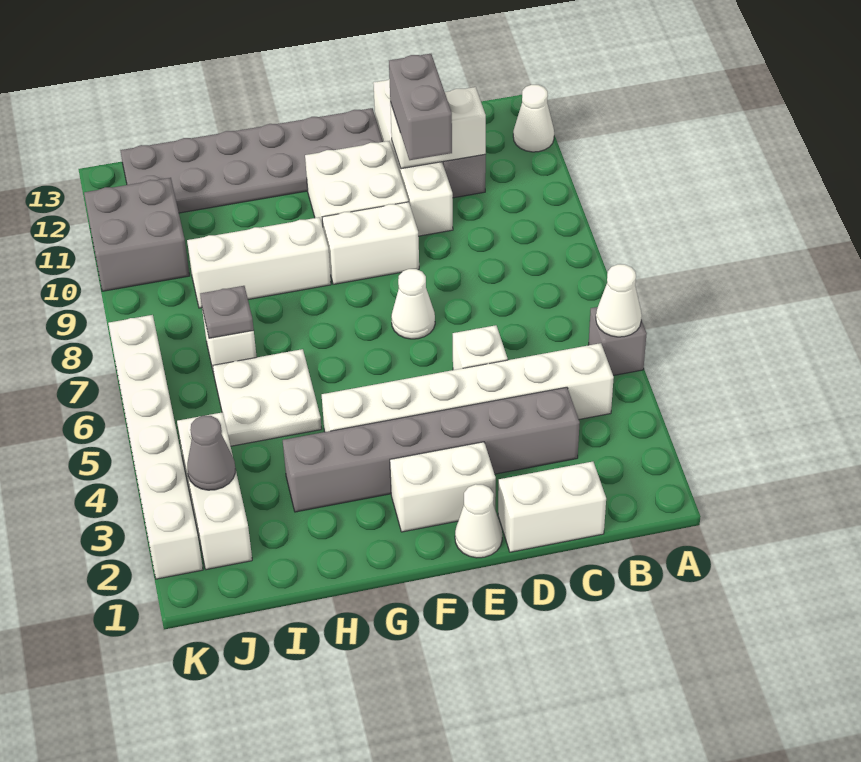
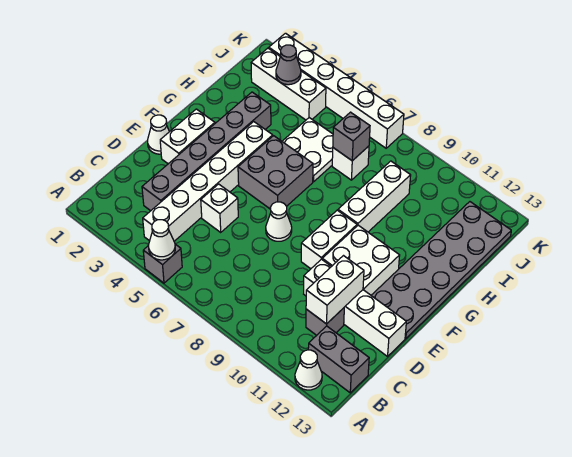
white brick C1:D1 level 1 -> none
grey brick D10:D11 level 3 -> grey brick B12:B13 level 1
grey plate I7 level 2 -> grey brick I7 level 2
grey brick J10:K11 level 1 -> grey brick F5:G6 level 1

